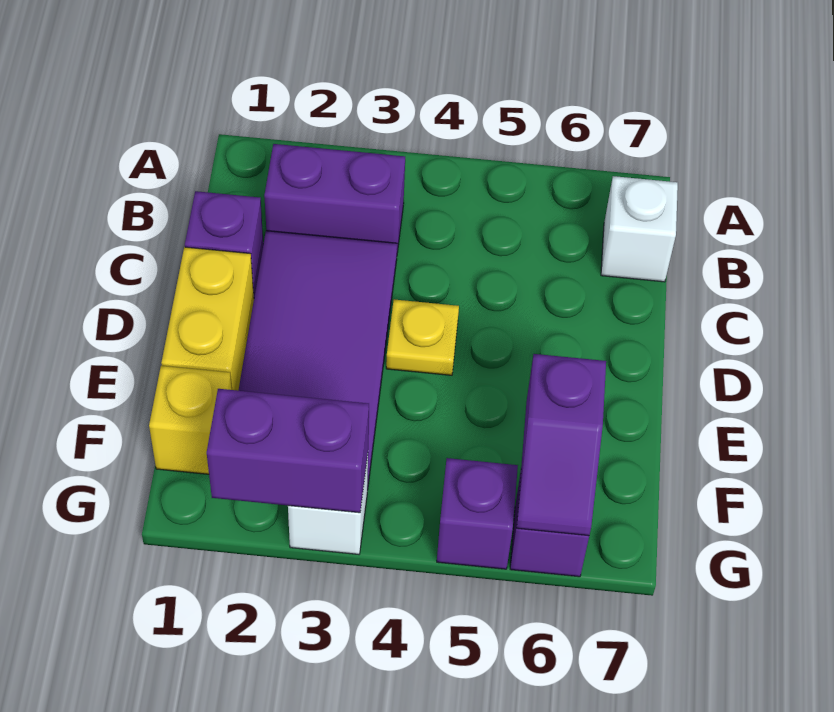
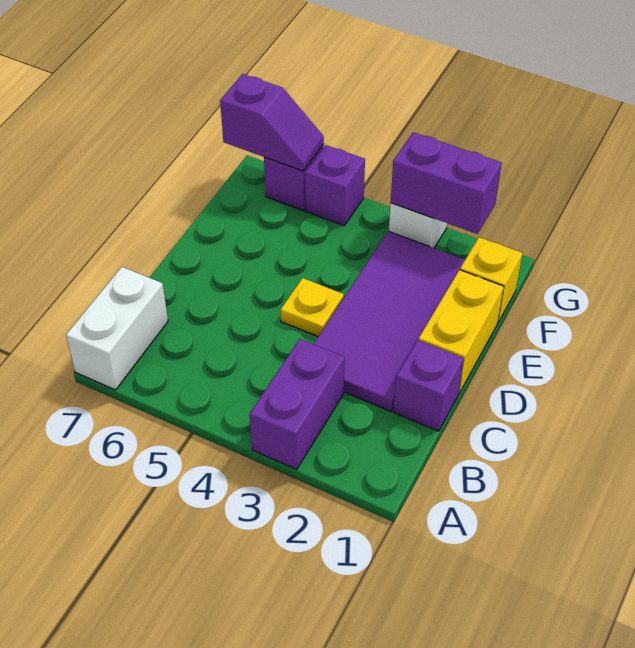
purple brick B2:B3 level 1 -> purple brick A3:B3 level 1
white brick B7 level 1 -> white brick A7:B7 level 1
purple slope F6:G6 level 2 top F -> purple slope G6:G7 level 2 top 7

